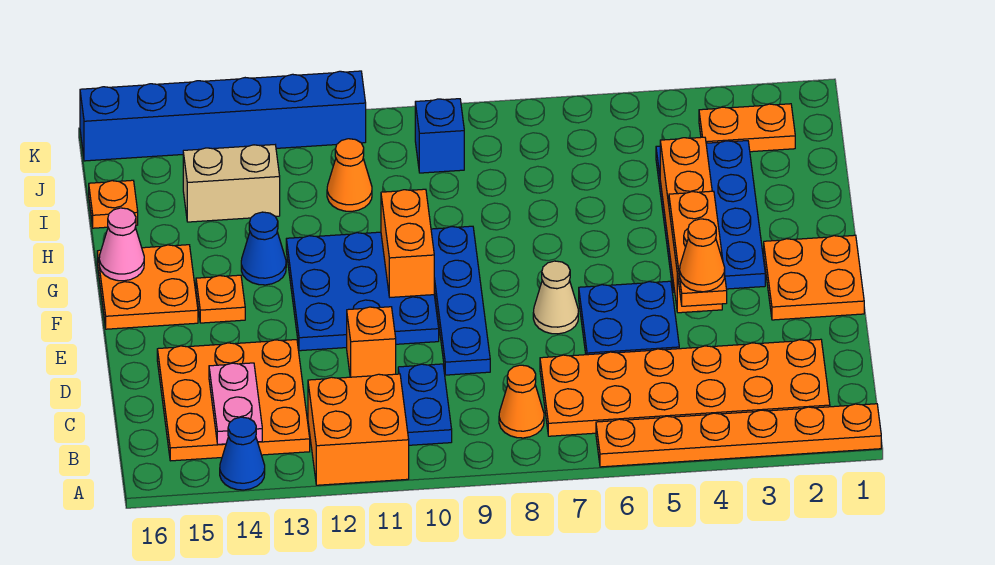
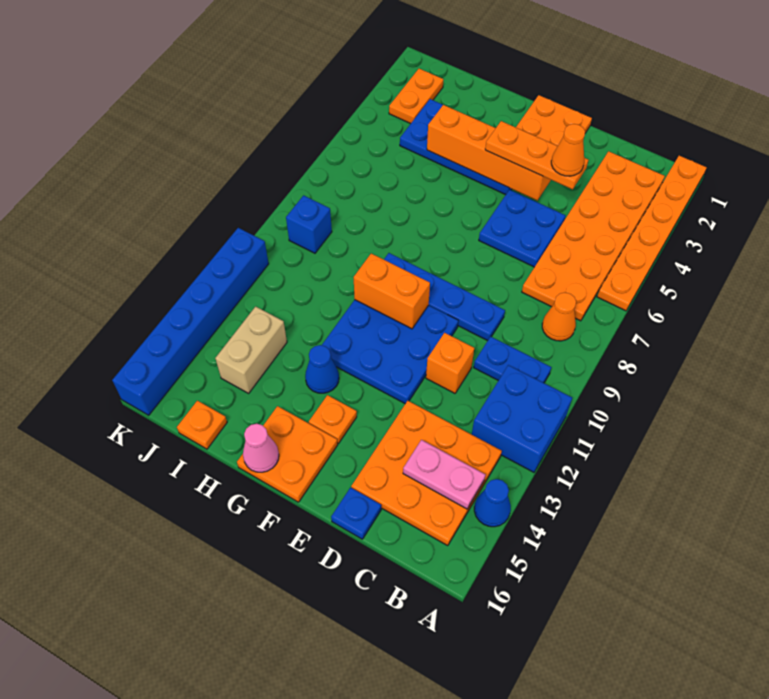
orange brick A11:B12 level 1 -> blue brick A11:B12 level 1
none -> blue plate D16 level 1
tan cone E7 level 1 -> none
orange cone I11 level 1 -> none

